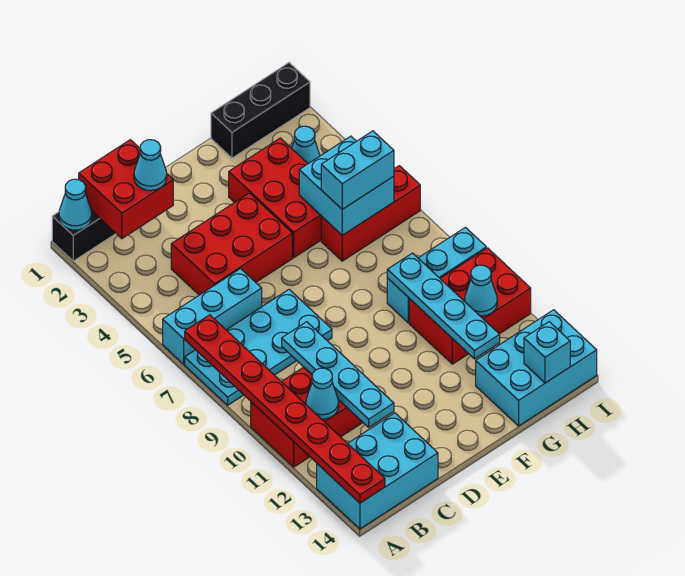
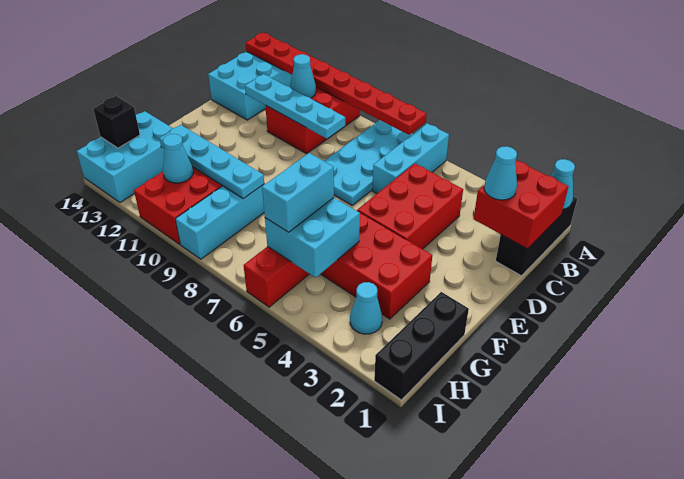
cyan brick H14 level 2 -> black brick H14 level 2

